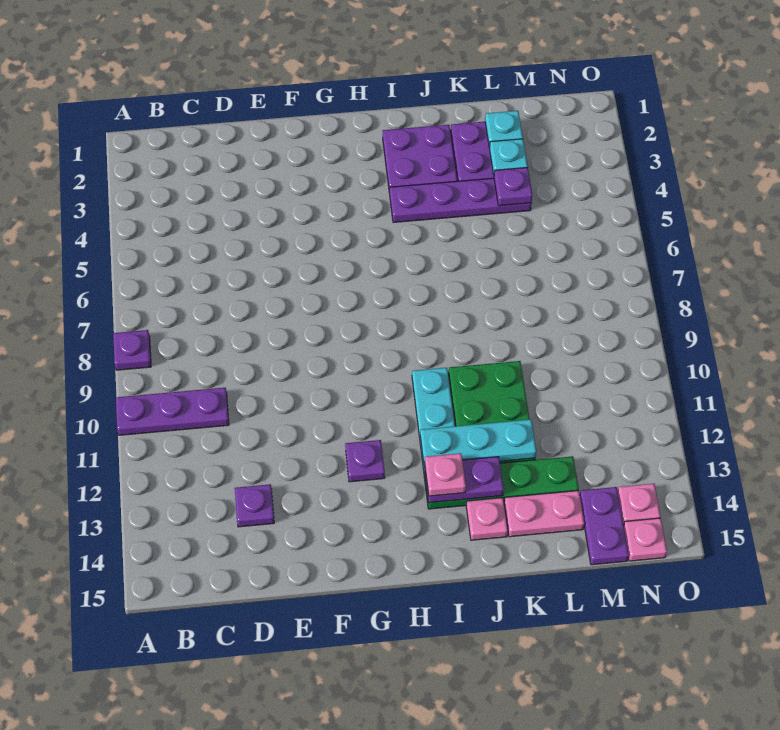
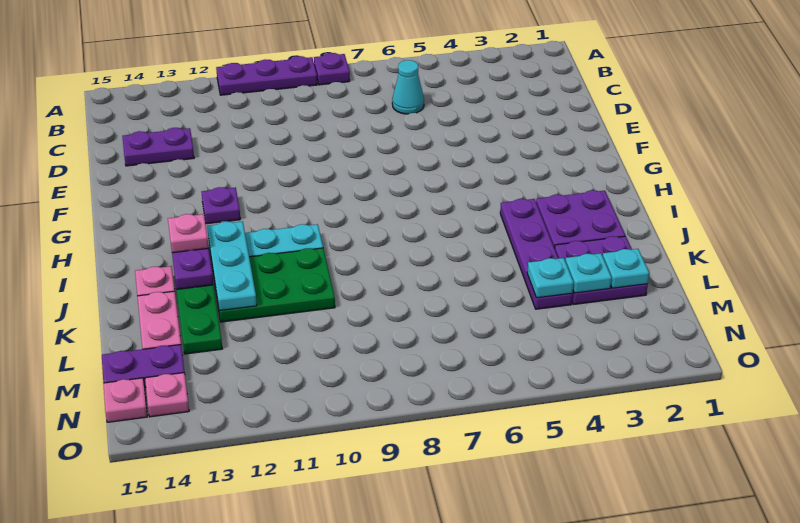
purple plate A10:C10 level 1 -> purple plate A9:A11 level 1
none -> cyan cone C6 level 1
purple plate D13 level 1 -> purple plate D13:D14 level 1
purple plate L4 level 2 -> cyan plate L4 level 2

